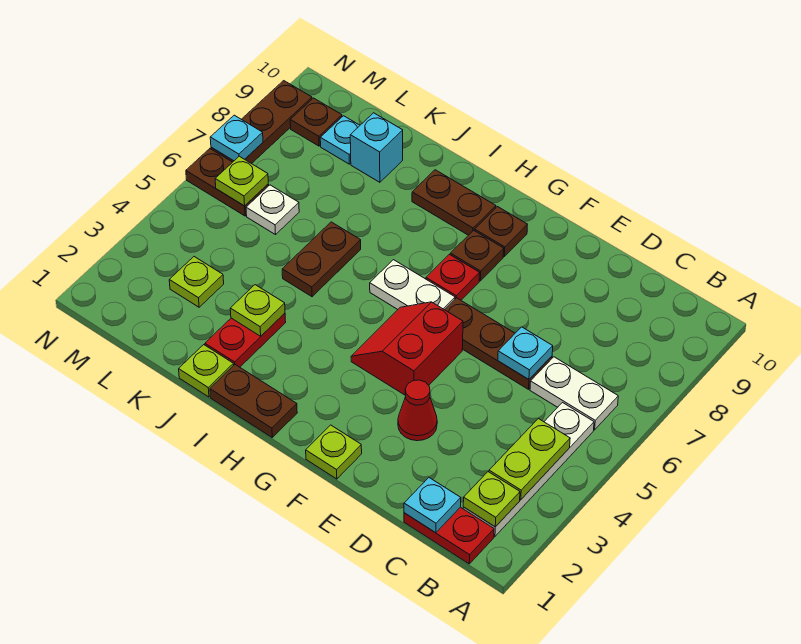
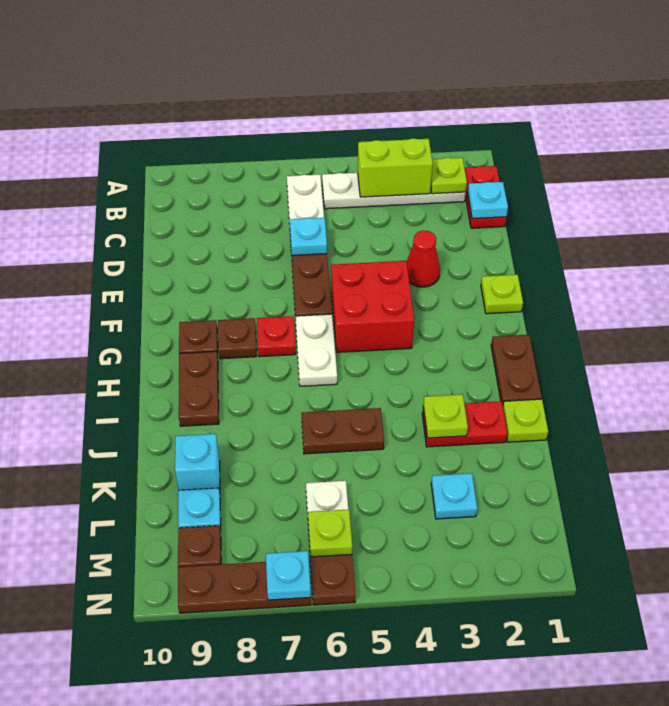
lime plate B3:B4 level 2 -> lime brick B3:B4 level 2
red slope F4:G5 level 1 top F -> red brick F4:G5 level 1
lime plate L3 level 1 -> cyan plate L3 level 1

